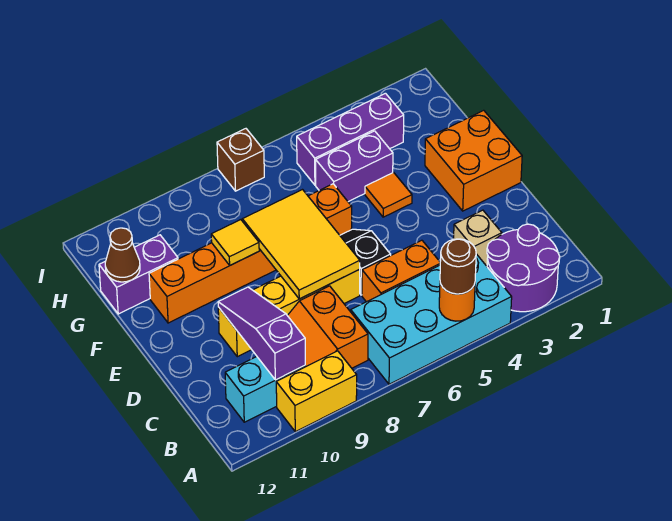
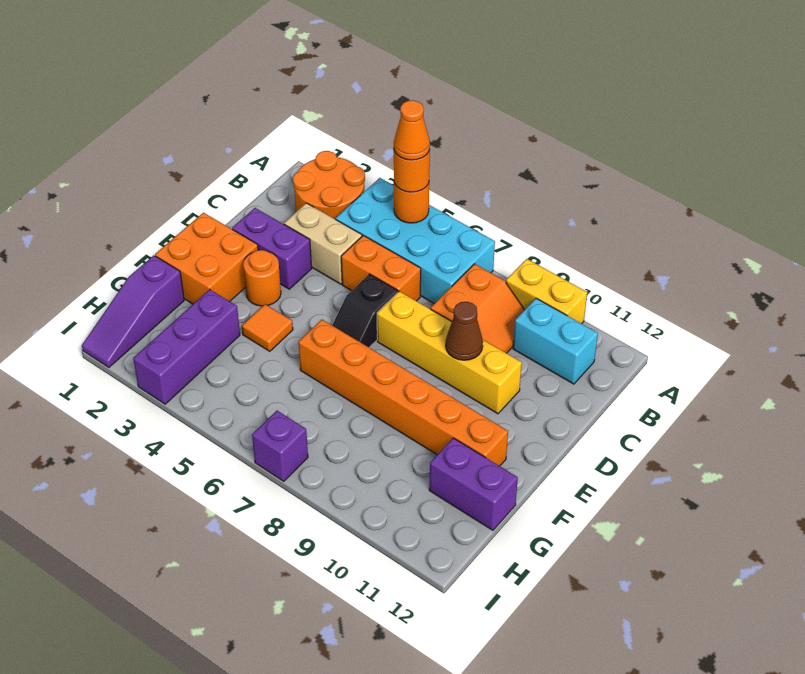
purple round brick A2:B3 level 1 -> orange round brick A2:B3 level 1
brown round brick A5 level 3 -> orange round brick A5 level 3
none -> orange cone A5 level 4
purple slope B10:D10 level 2 top B -> purple slope G1:I1 level 1 top G
tan brick C3 level 1 -> tan brick C3:C4 level 1
yellow tile D7:F8 level 2 -> none
none -> orange round brick E3 level 1
yellow tile F9 level 2 -> none
purple brick G4:G5 level 1 -> purple brick D2:D3 level 1
brown cone G12 level 2 -> brown cone D9 level 2
purple brick H3:H5 level 1 -> purple brick G3:I3 level 1
brown brick I7 level 1 -> purple brick I7 level 1

